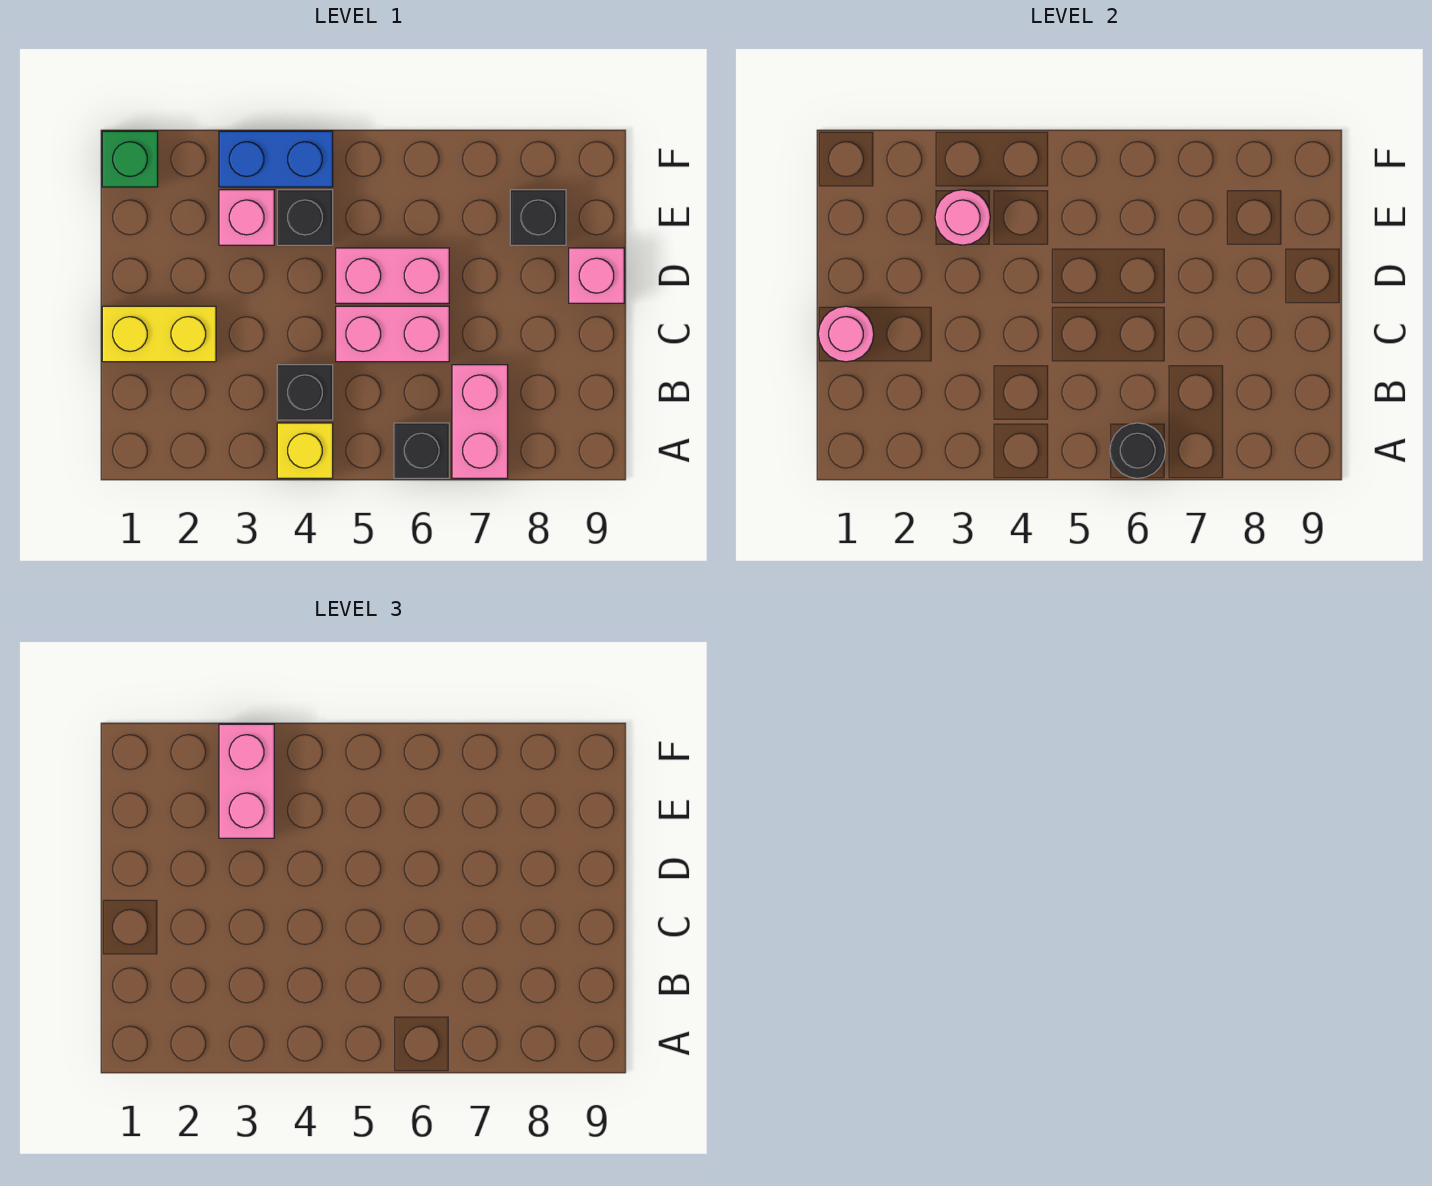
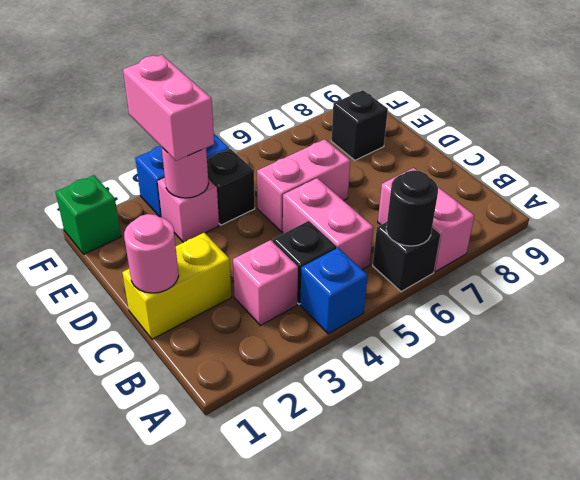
yellow brick A4 level 1 -> blue brick A4 level 1
pink brick C5:C6 level 1 -> pink brick B5:C5 level 1
pink brick D9 level 1 -> pink brick B3 level 1

